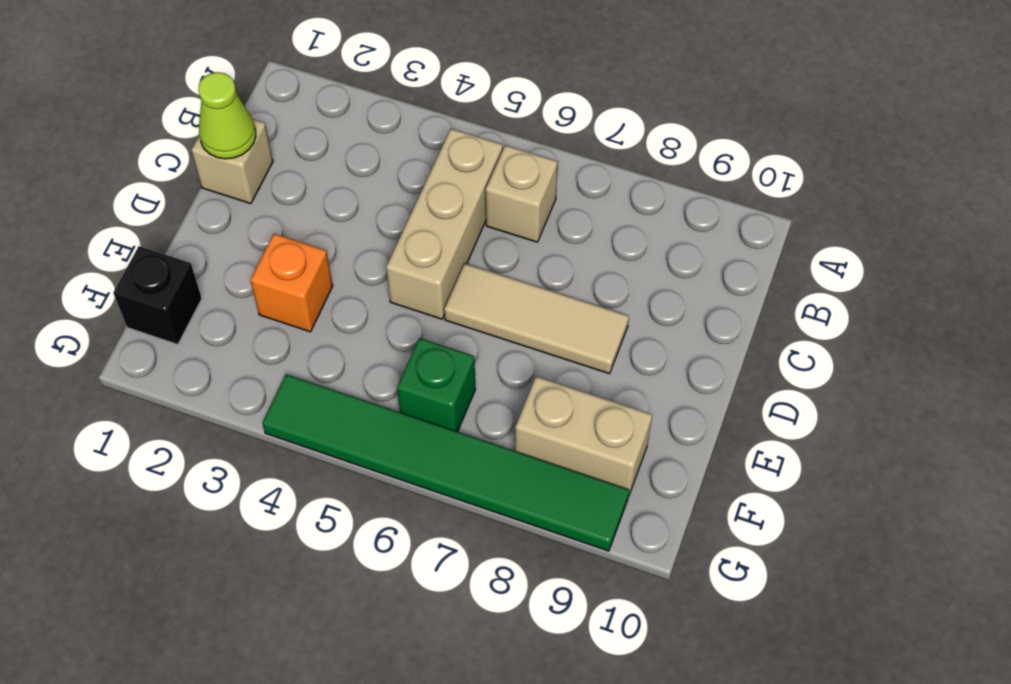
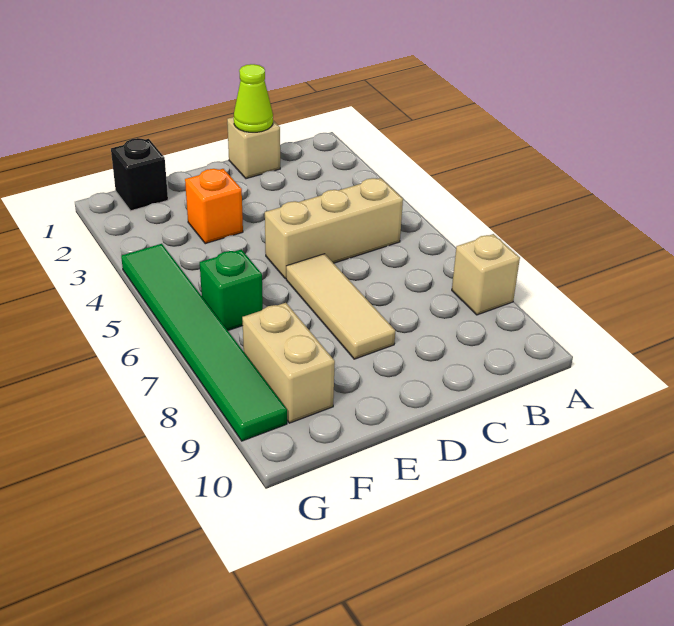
tan brick B6 level 1 -> tan brick A8 level 1

